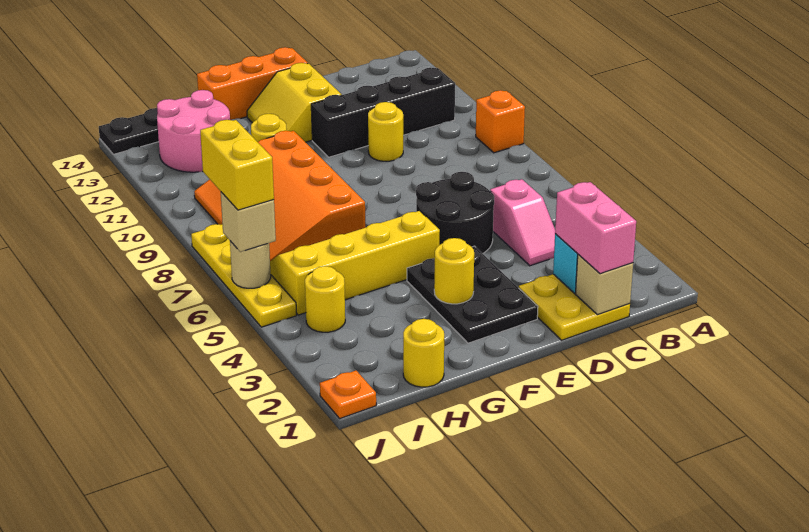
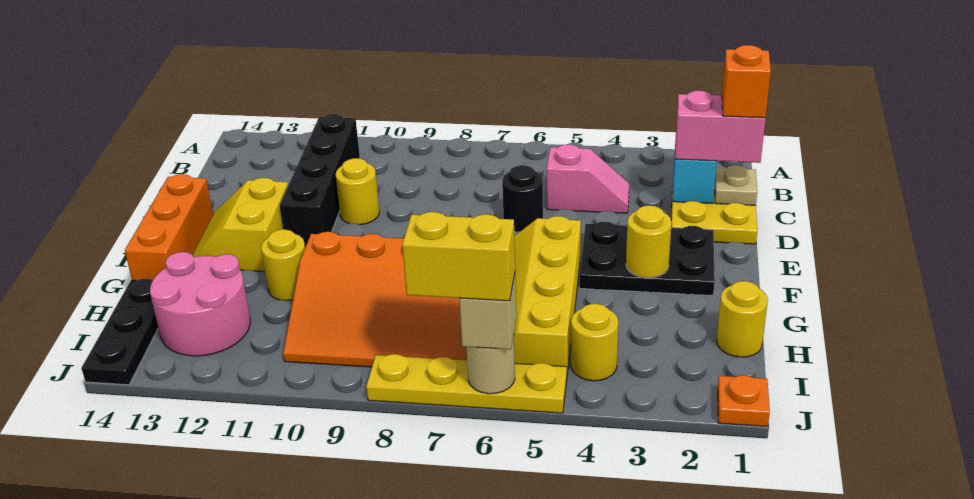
orange brick A9 level 1 -> orange brick C1 level 4
tan brick C1 level 2 -> tan plate C1 level 2
black round brick D5:E6 level 1 -> black round brick D6 level 1
yellow slope E12:F13 level 1 top E -> yellow slope E12:F13 level 1 top 12

